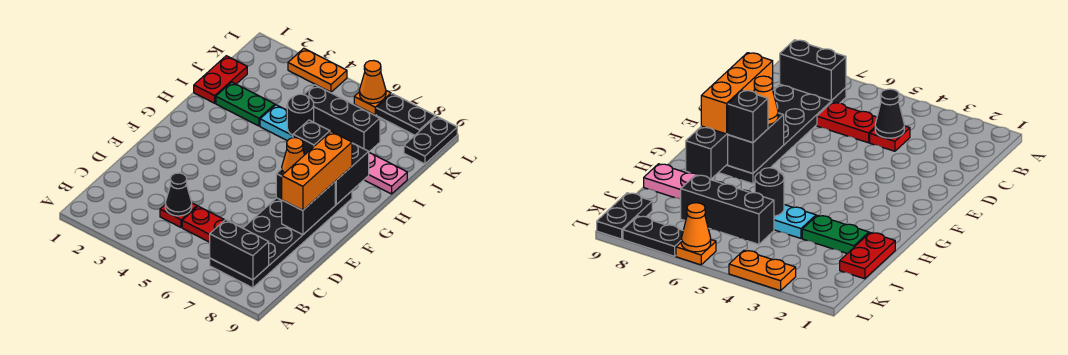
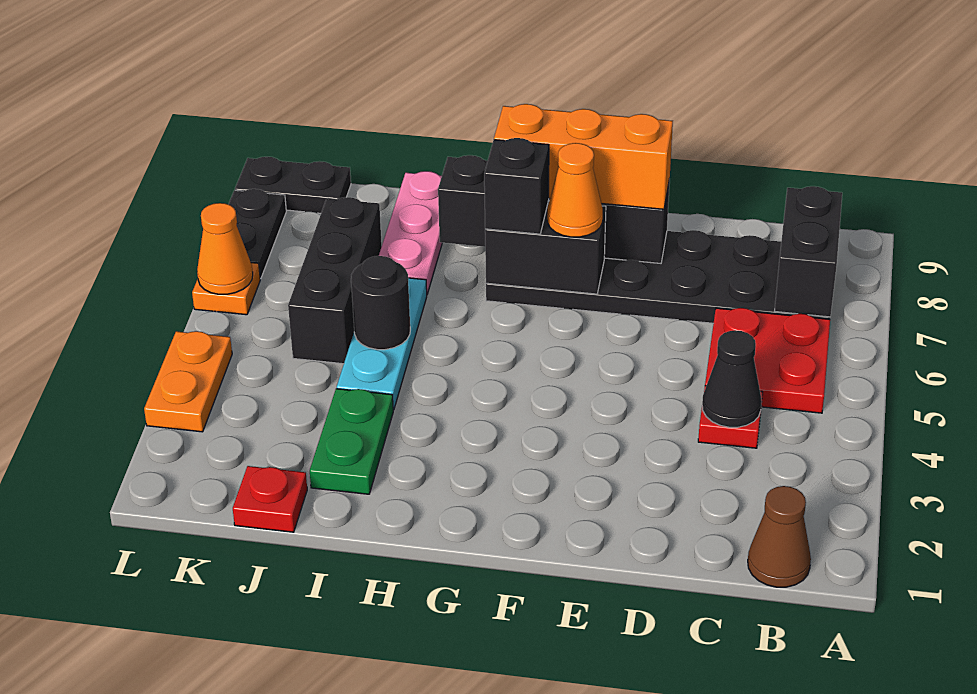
none -> brown cone B1 level 1
red plate C5:C6 level 1 -> red plate B5:C6 level 1
red plate I1:J1 level 1 -> red plate J1 level 1

